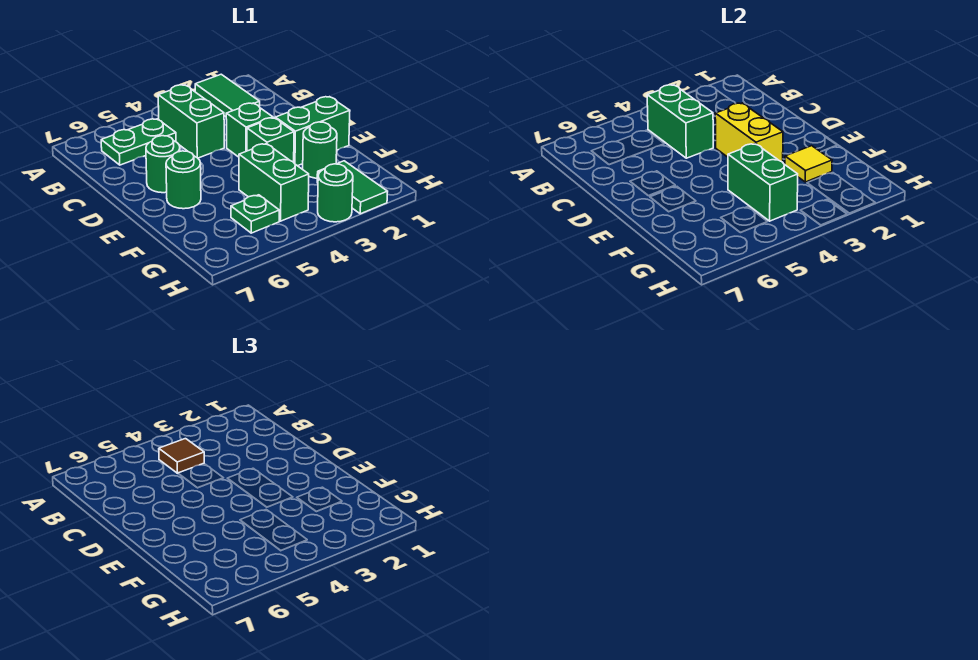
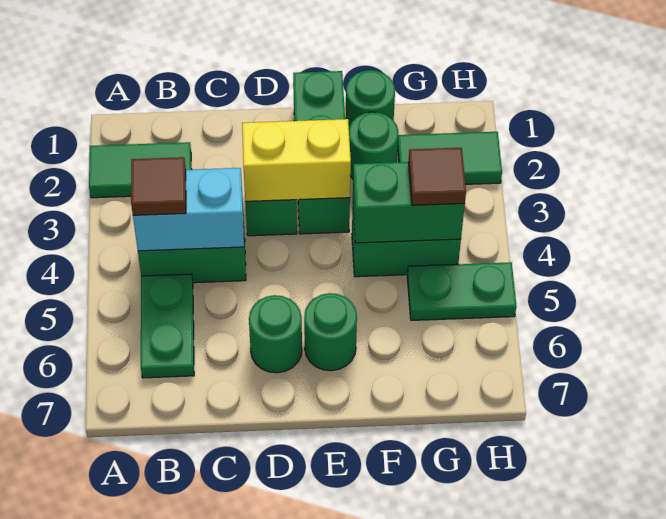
green brick B4:C4 level 2 -> cyan brick B4:C4 level 2
yellow tile F2 level 2 -> none
none -> brown tile G4 level 3
green plate G5 level 1 -> green plate G5:H5 level 1
green round brick H3 level 1 -> green round brick F1 level 1

